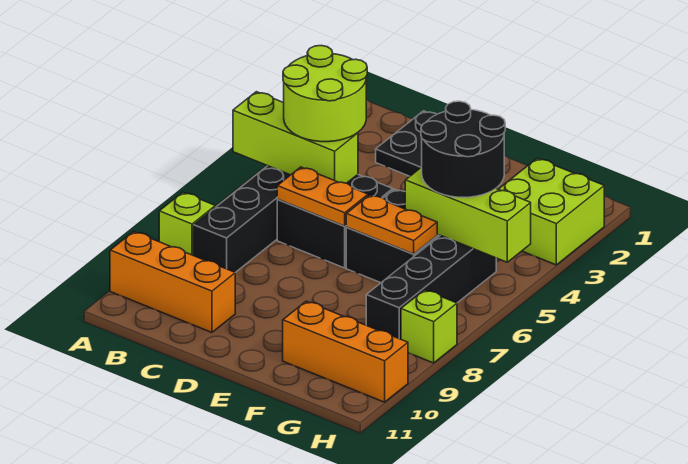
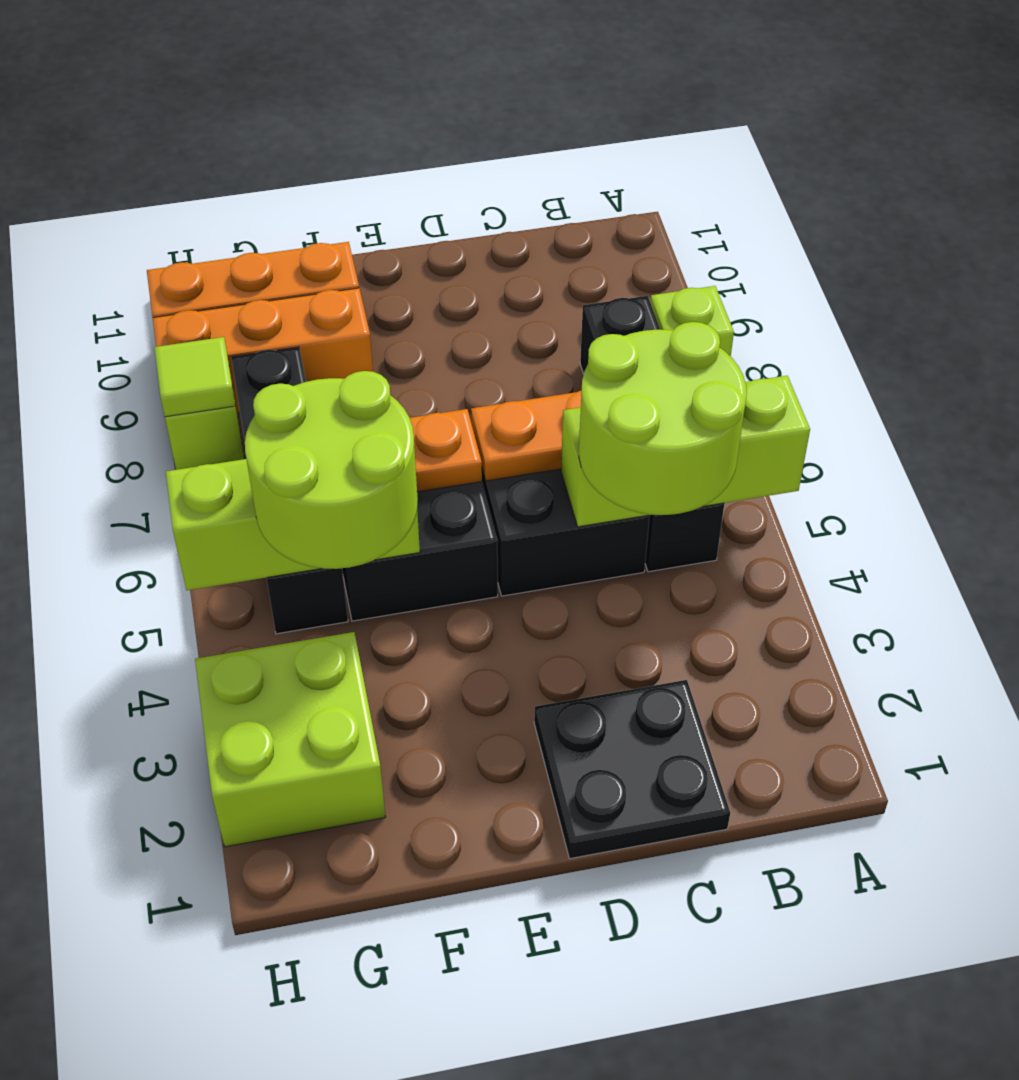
orange brick A10:C10 level 1 -> orange brick F9:H9 level 1
black round brick F4:G5 level 3 -> lime round brick F4:G5 level 3
none -> lime tile H8 level 2

